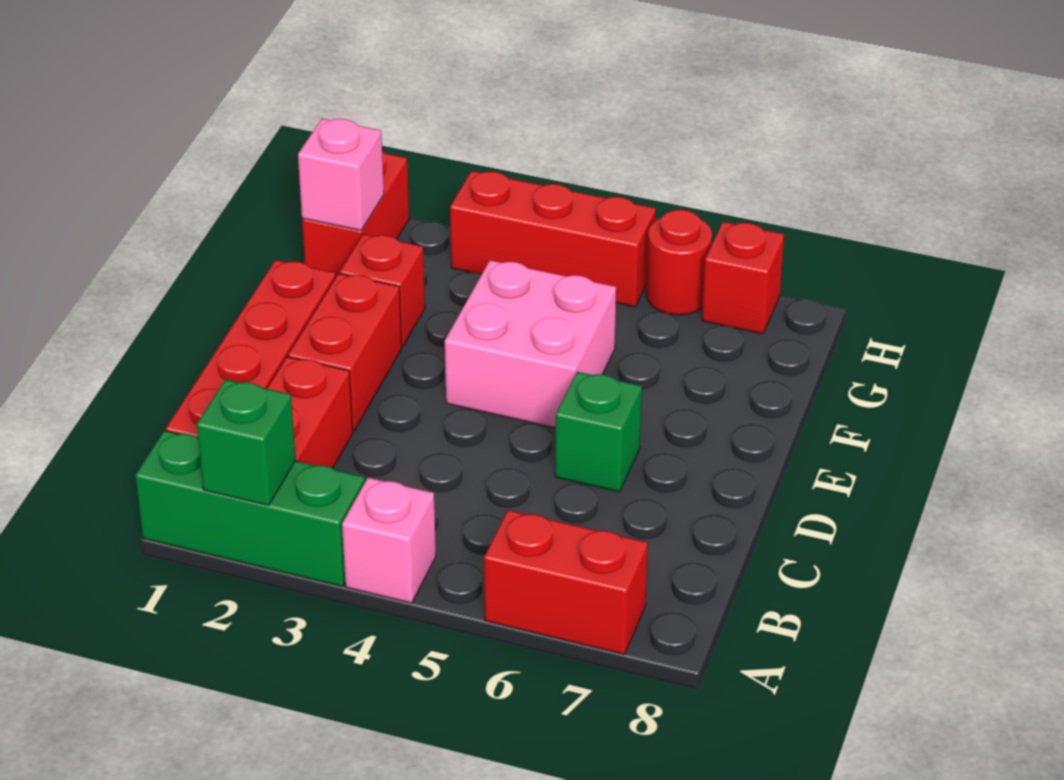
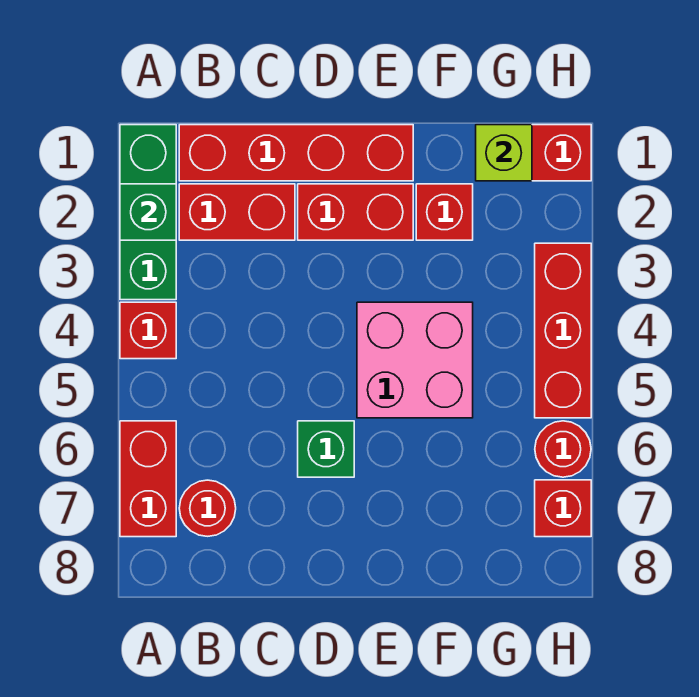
pink brick A4 level 1 -> red brick A4 level 1
none -> red round brick B7 level 1
pink brick G1 level 2 -> lime brick G1 level 2

